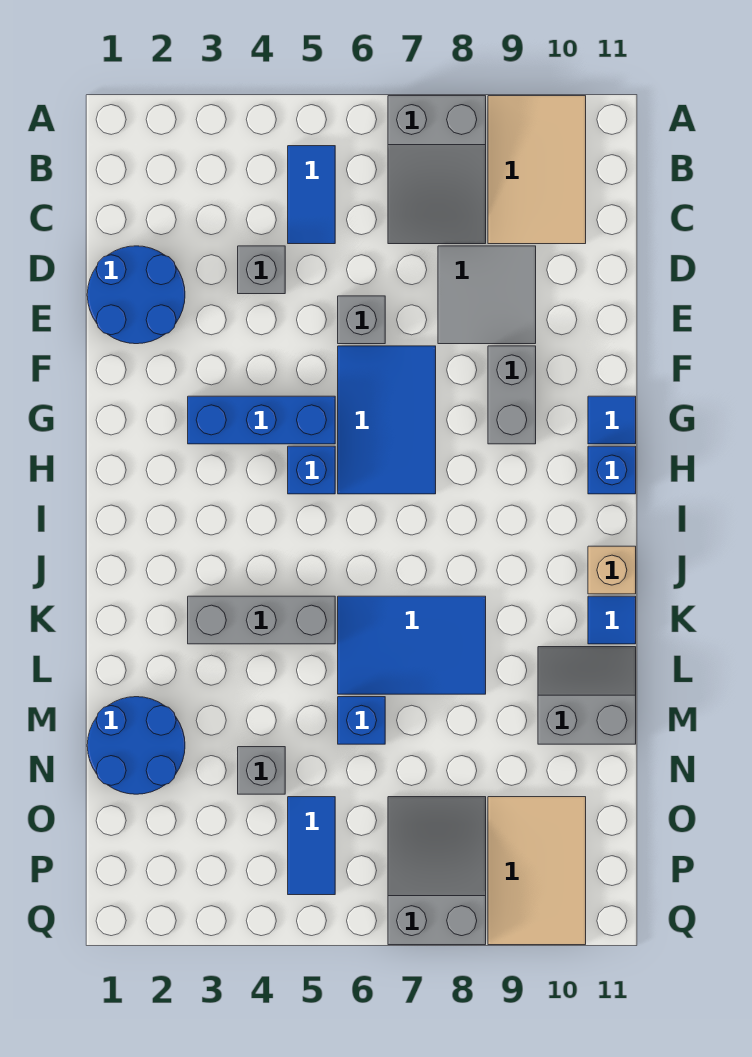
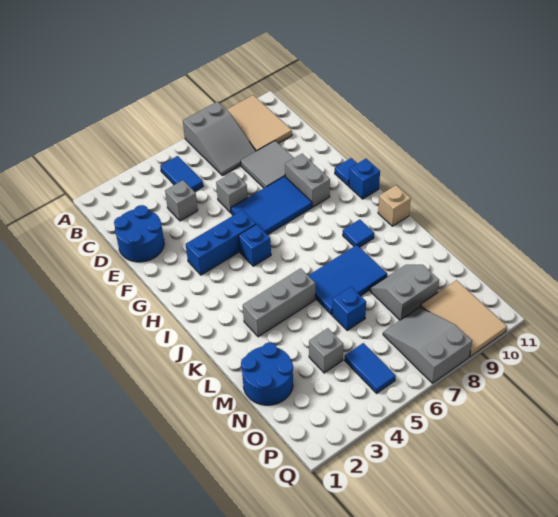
blue tile F6:H7 level 1 -> blue tile F6:G8 level 1
blue tile K11 level 1 -> blue tile J9 level 1
grey slope L10:M11 level 1 top M -> grey slope M8:N9 level 1 top N

